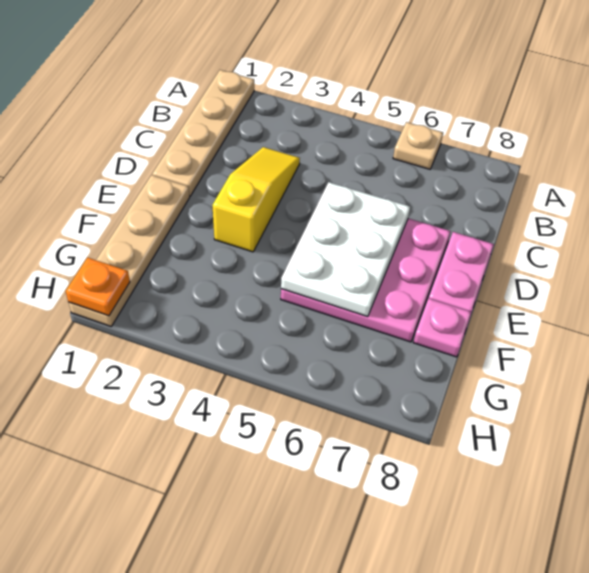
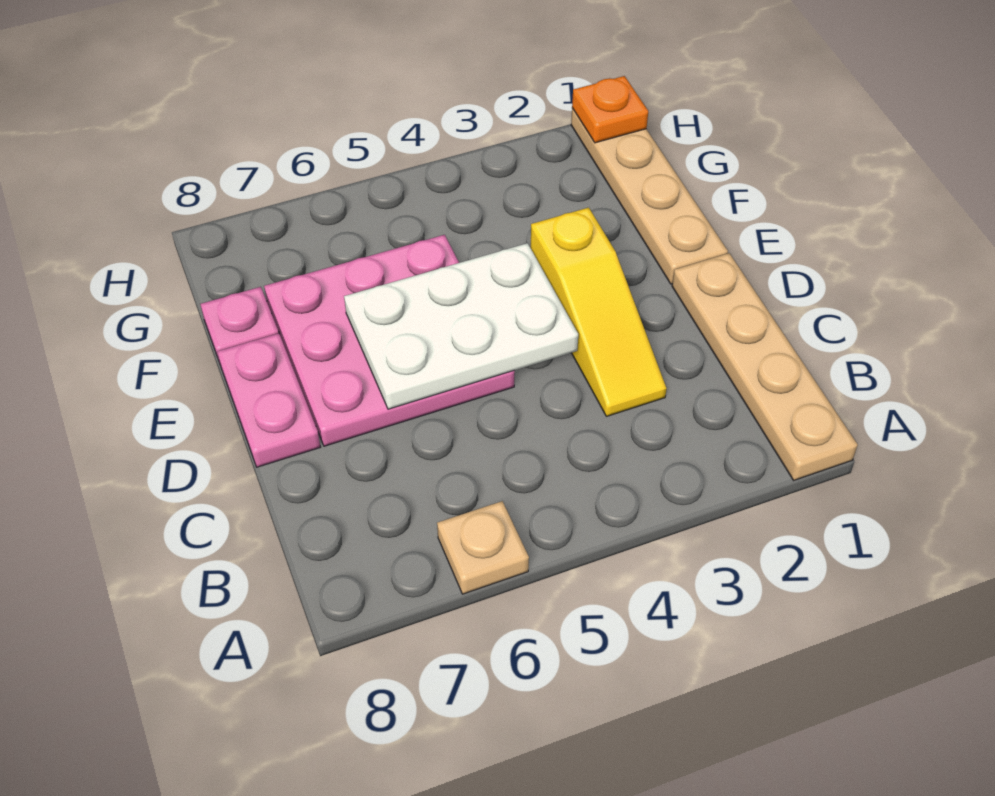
white plate D5:F6 level 2 -> white plate D4:E6 level 2

